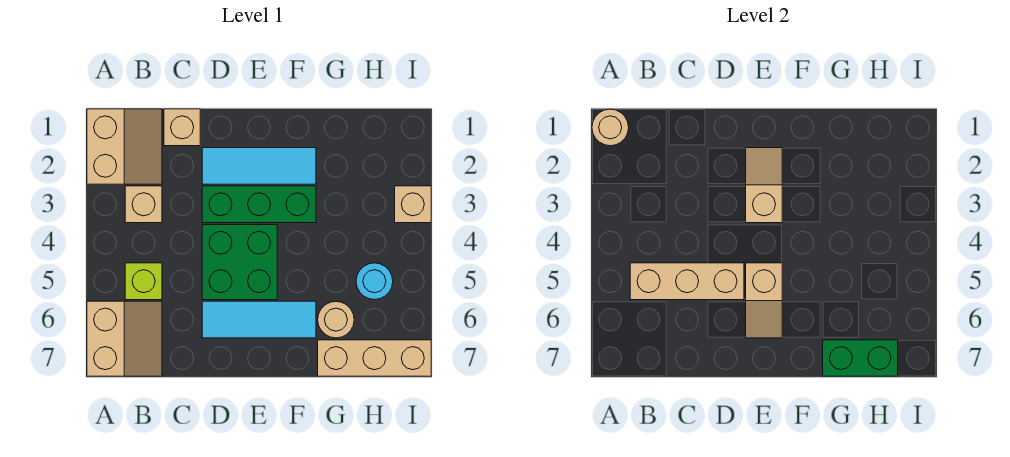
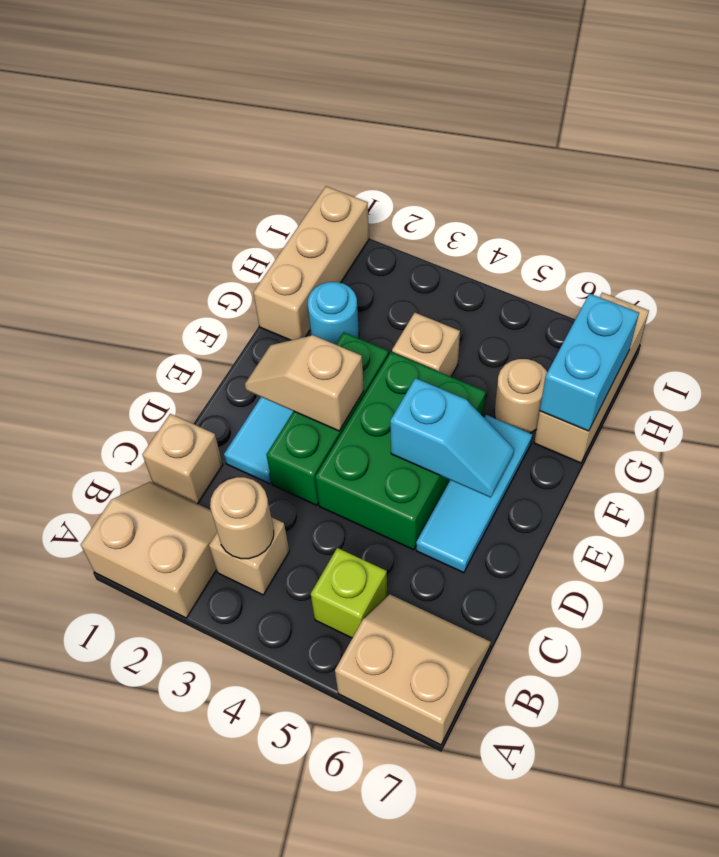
tan round brick A1 level 2 -> tan round brick B3 level 2
tan brick B5:D5 level 2 -> tan brick G1:I1 level 1
green brick D4:E5 level 1 -> green brick D4:F5 level 1
tan slope E5:E6 level 2 top 5 -> cyan slope E5:E6 level 2 top 5
green brick G7:H7 level 2 -> cyan brick G7:H7 level 2
cyan round brick H5 level 1 -> cyan round brick G2 level 1
tan brick I3 level 1 -> tan brick G4 level 1

